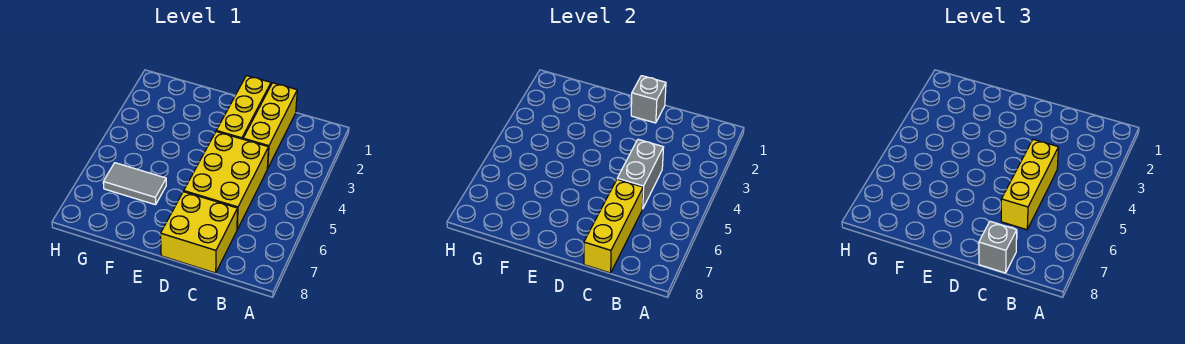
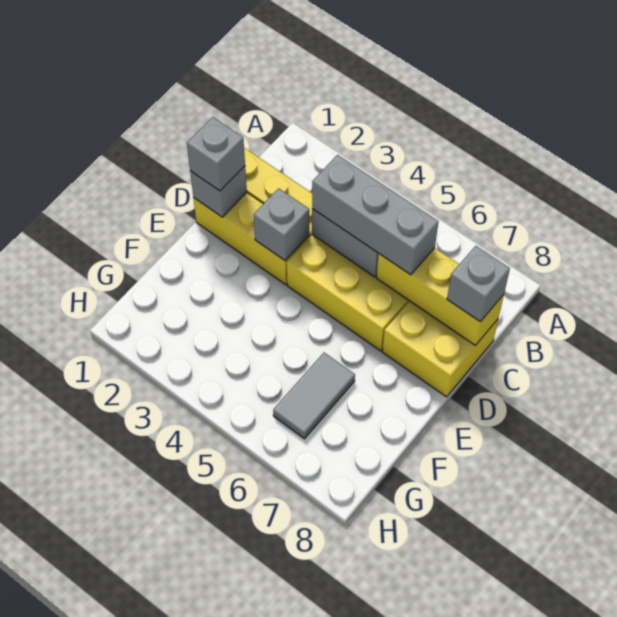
yellow brick C4:C6 level 3 -> grey brick C4:C6 level 3
none -> grey brick D1 level 3
none -> grey brick D3 level 2

